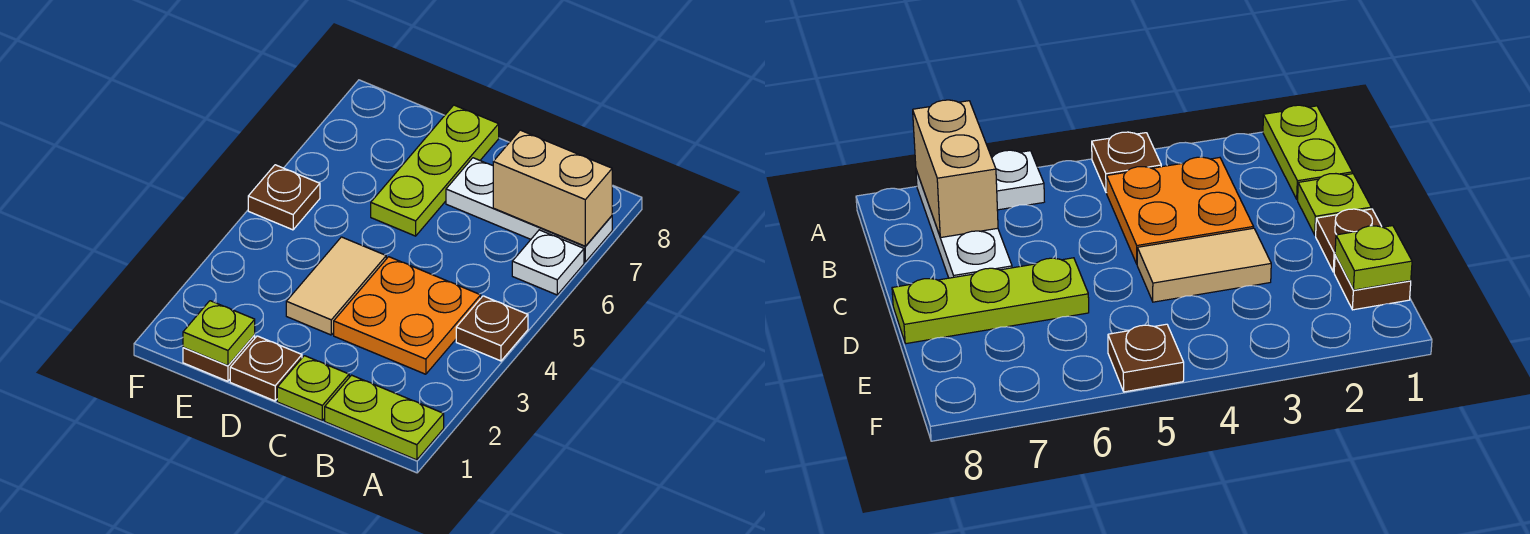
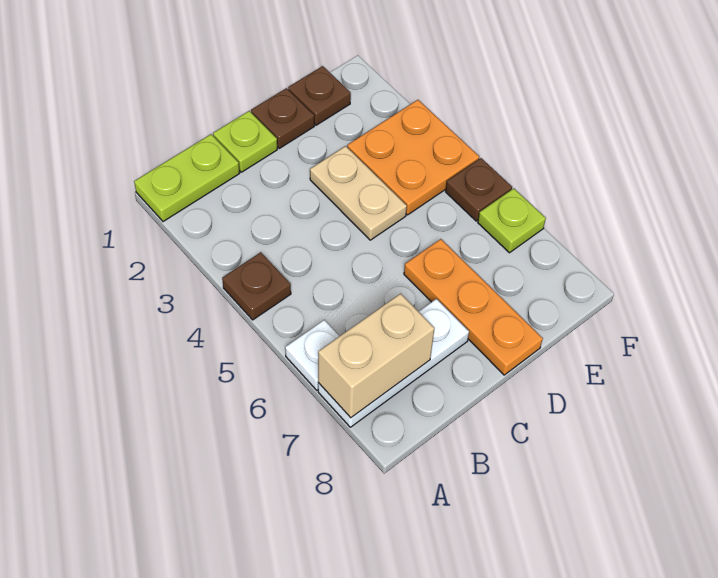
orange plate B3:C4 level 1 -> orange plate E3:F4 level 1
tan tile D3:D4 level 1 -> tan plate D3:D4 level 1
lime plate D6:D8 level 1 -> orange plate D6:D8 level 1
lime plate E1 level 2 -> lime plate F6 level 1

